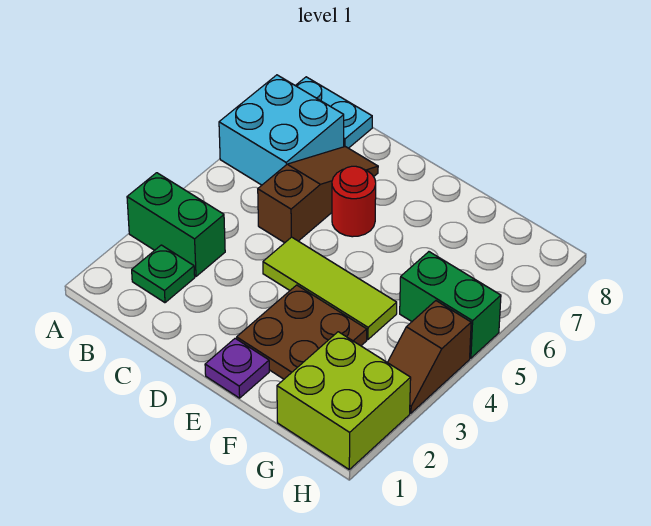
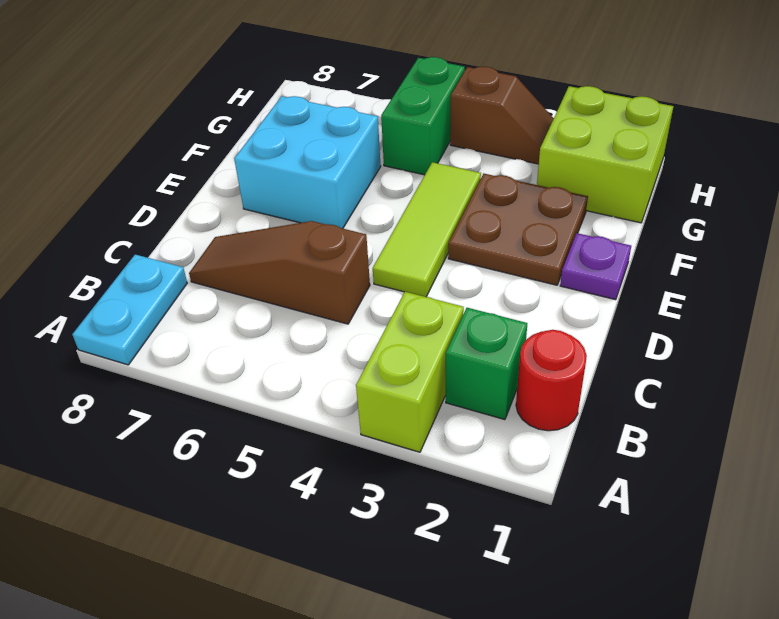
green brick A3:B3 level 1 -> lime brick A3:B3 level 1
cyan brick A6:B7 level 1 -> cyan brick E6:F7 level 1
green plate B2 level 1 -> green brick B2 level 1
red round brick D6 level 1 -> red round brick B1 level 1

